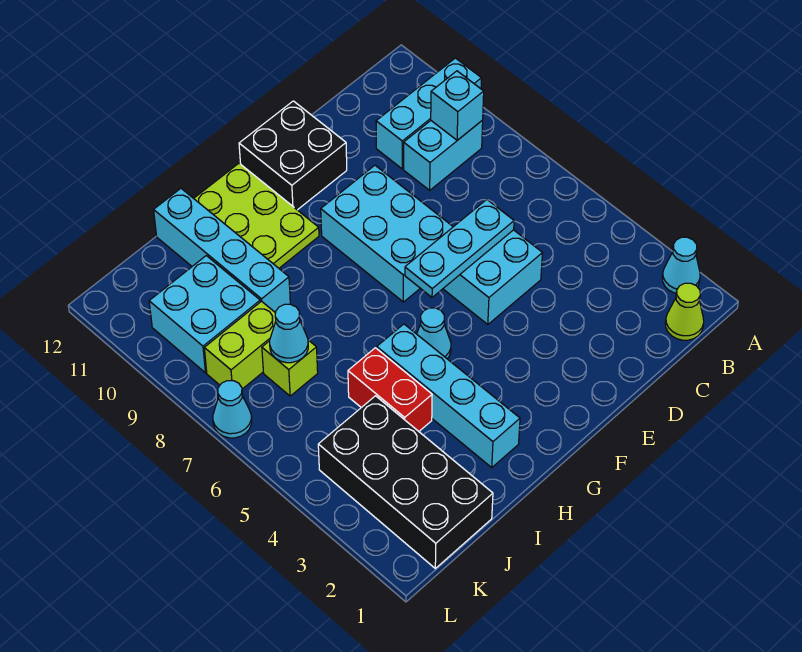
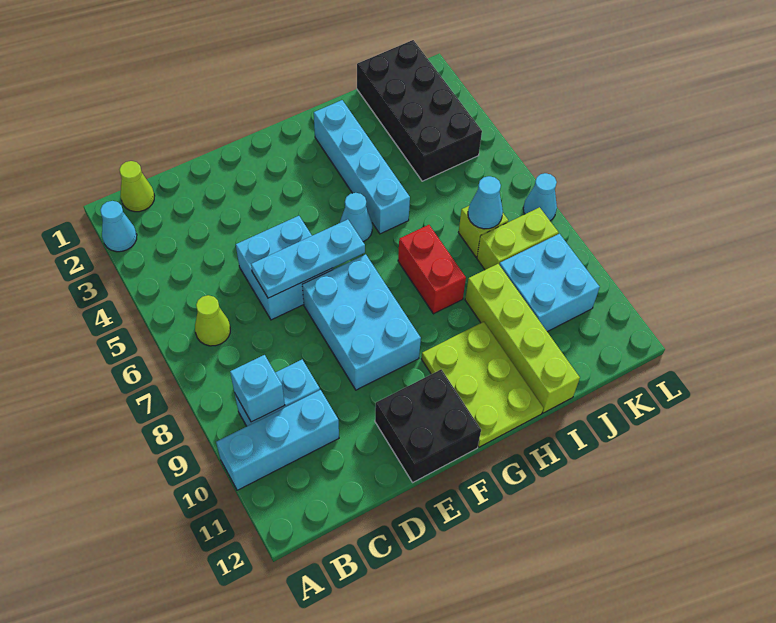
none -> lime cone B6 level 1
red brick I4:I5 level 1 -> red brick H7:H8 level 1
cyan brick I9:I12 level 1 -> lime brick I9:I12 level 1

